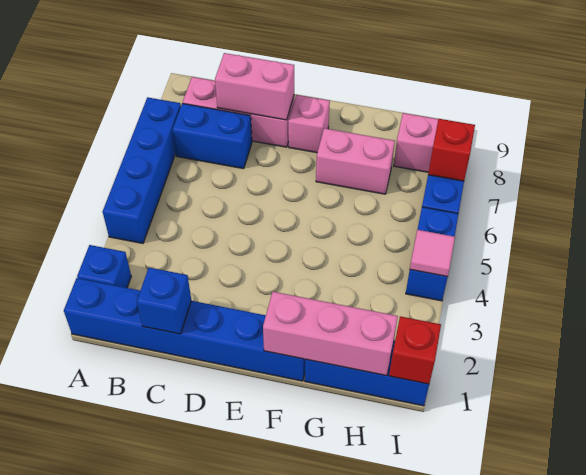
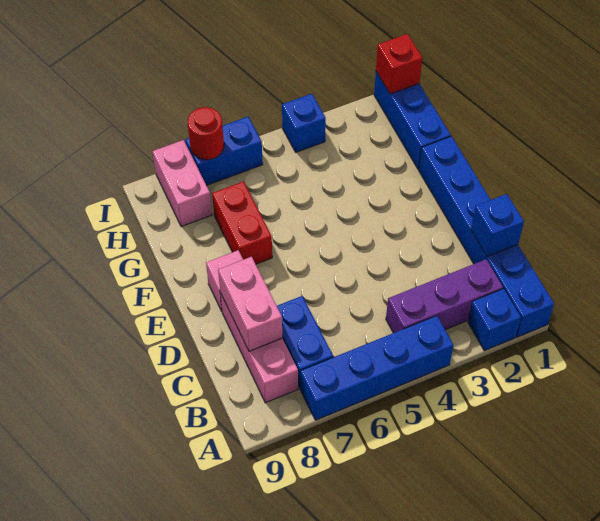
none -> purple brick B2:B4 level 1
pink brick F1:H1 level 2 -> none
pink brick F7:G7 level 1 -> red brick F7:G7 level 1
blue brick I4:I5 level 1 -> blue brick I4 level 1
pink tile I4 level 2 -> none
red brick I7 level 2 -> red round brick I7 level 2

